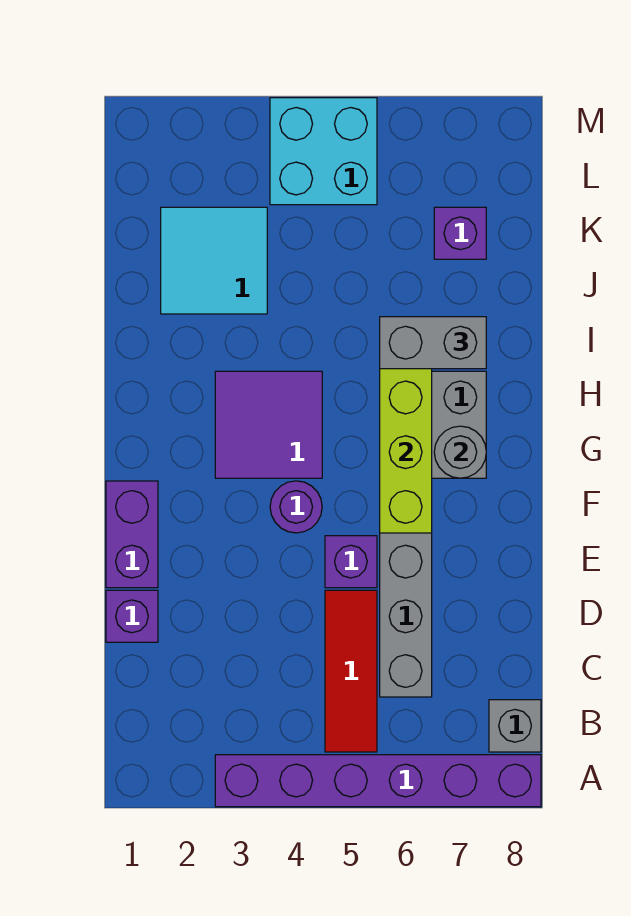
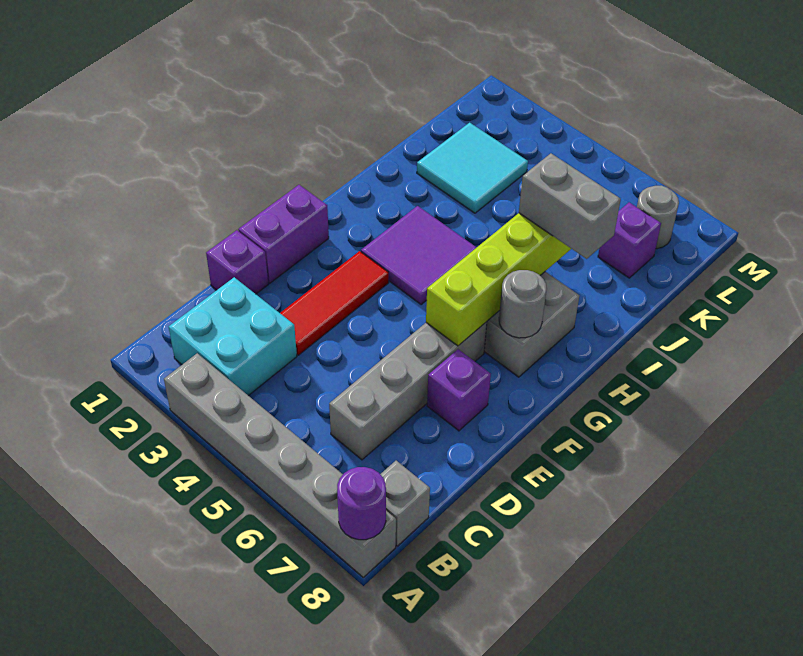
purple brick A3:A8 level 1 -> grey brick A3:A8 level 1
red tile B5:D5 level 1 -> red tile D3:F3 level 1
purple brick E5 level 1 -> purple brick E7 level 1
purple round brick F4 level 1 -> purple round brick A8 level 2
cyan brick L4:M5 level 1 -> cyan brick B2:C3 level 1
none -> grey round brick L7 level 1

